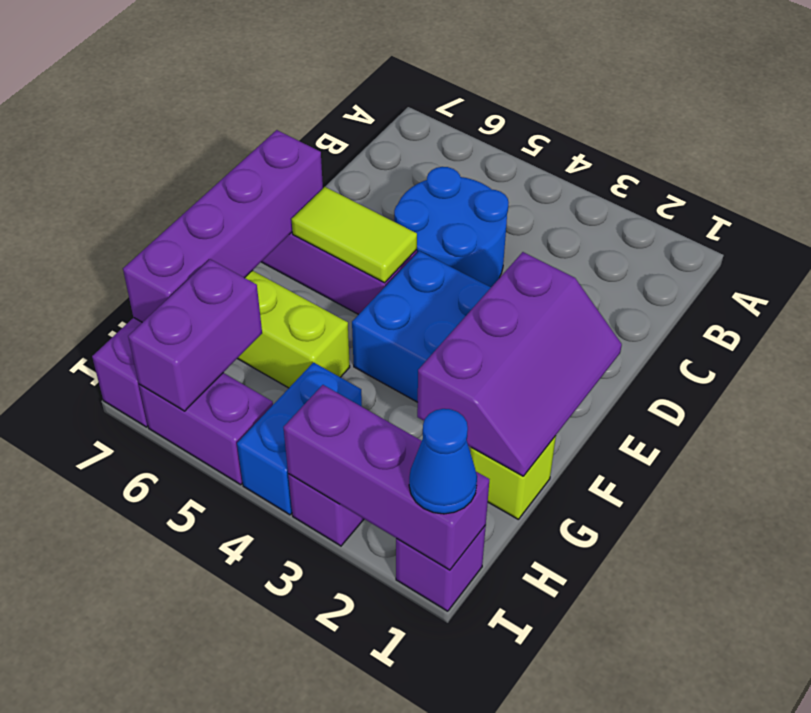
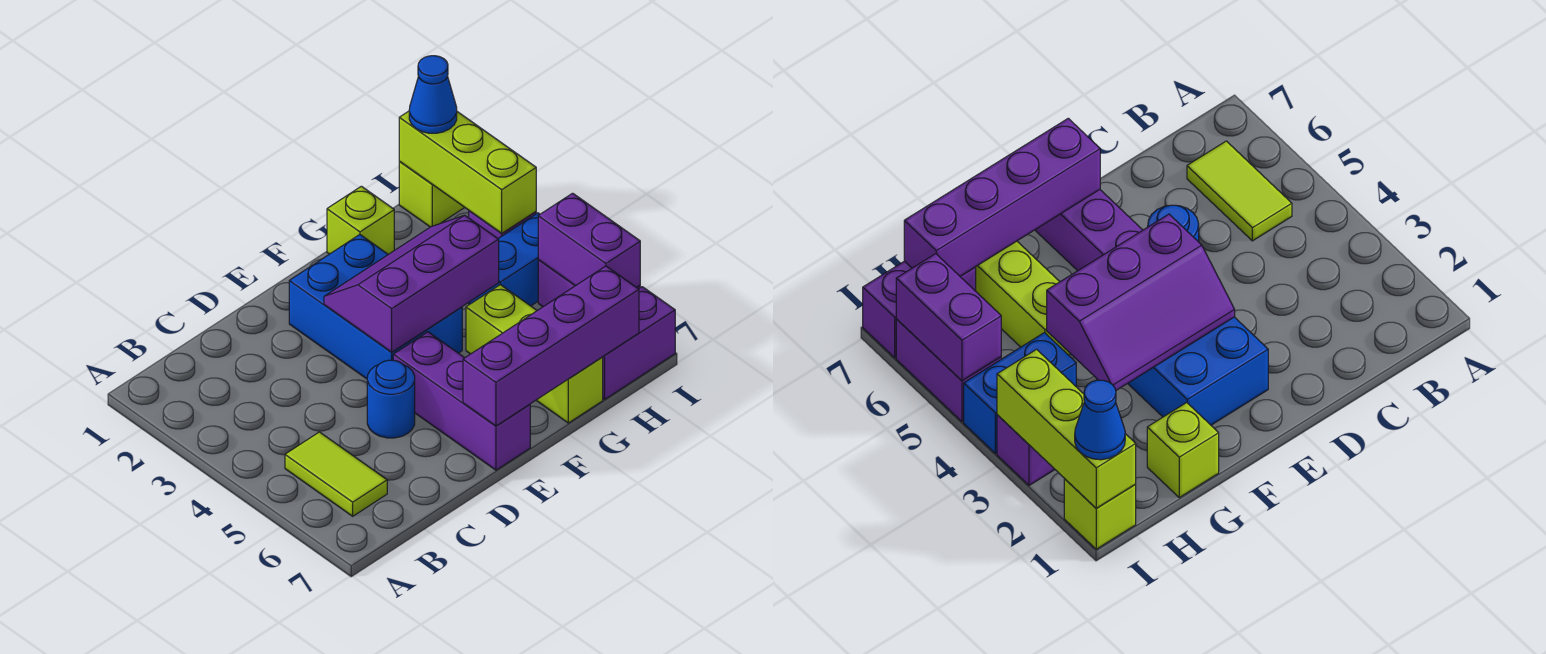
blue round brick C4:D5 level 1 -> blue round brick D5 level 1
purple slope E1:G2 level 2 top 2 -> purple slope E3:G4 level 2 top 4
lime tile E5:E6 level 2 -> lime tile B5:B6 level 1
purple brick H6:I6 level 2 -> purple brick I5:I6 level 2
purple brick I1 level 1 -> lime brick I1 level 1
purple brick I1:I3 level 2 -> lime brick I1:I3 level 2

